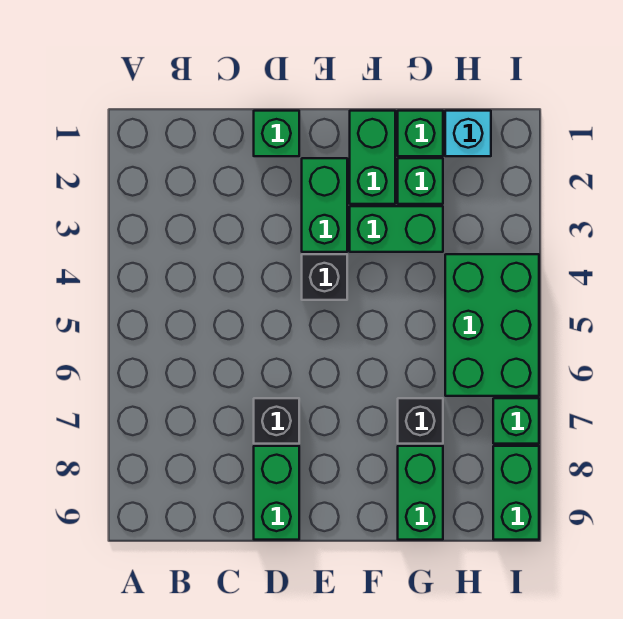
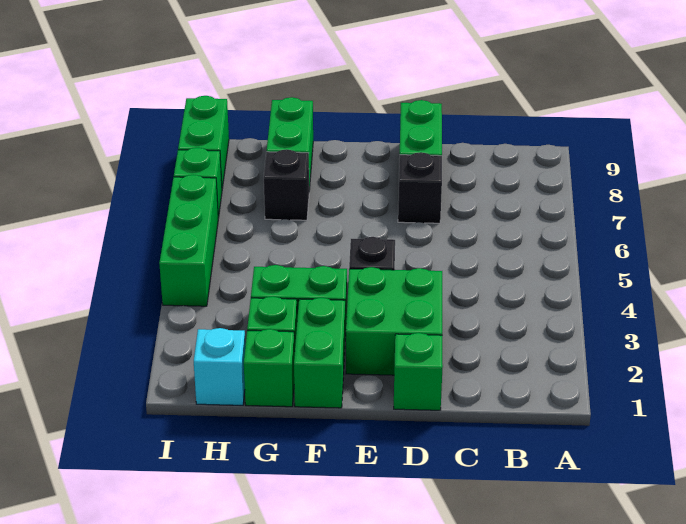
green brick E2:E3 level 1 -> green brick D2:E3 level 1
green brick H4:I6 level 1 -> green brick I4:I6 level 1

